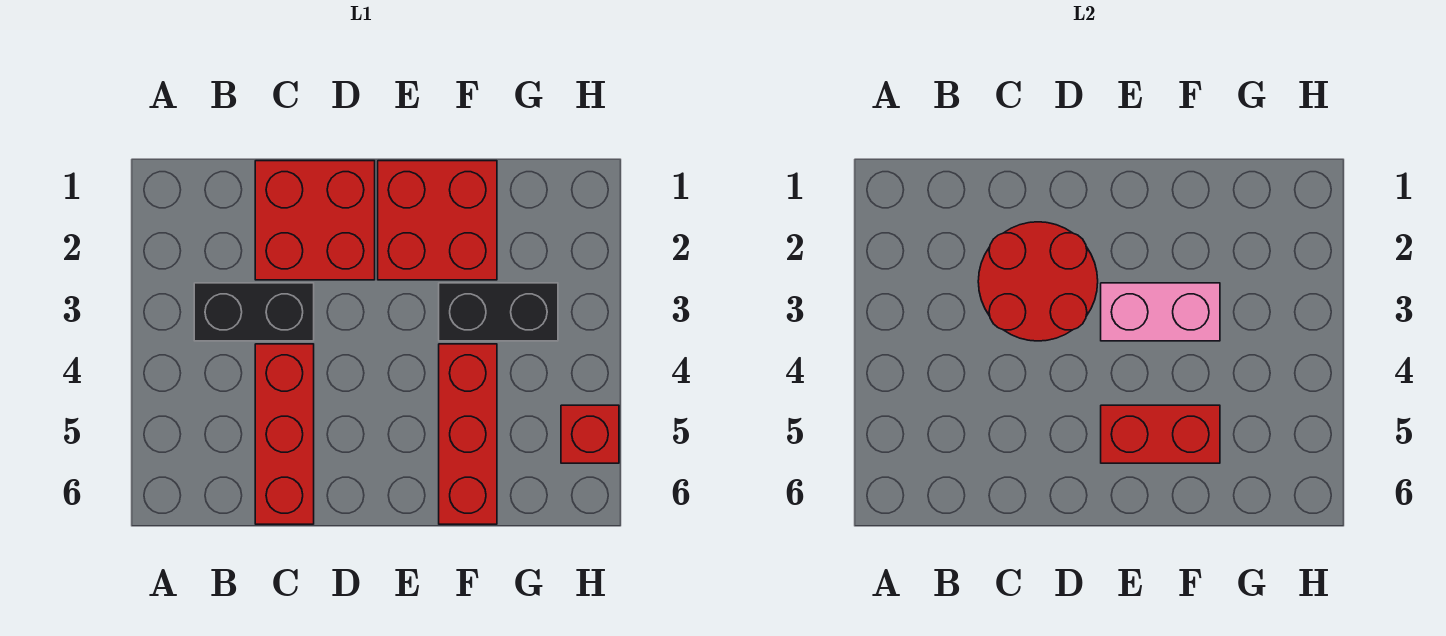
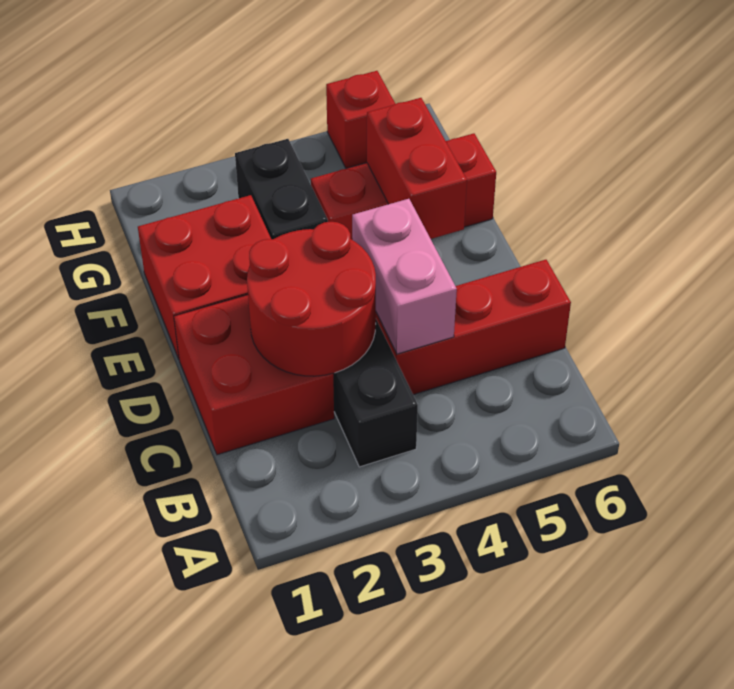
pink brick E3:F3 level 2 -> pink brick C4:D4 level 2

